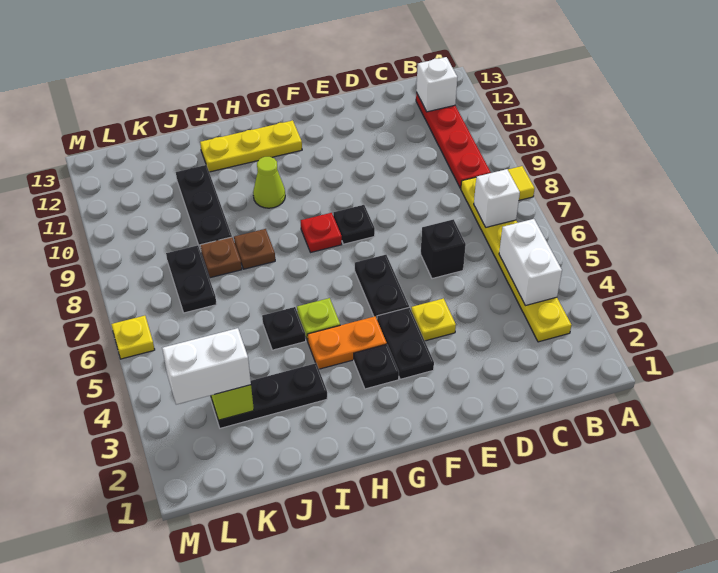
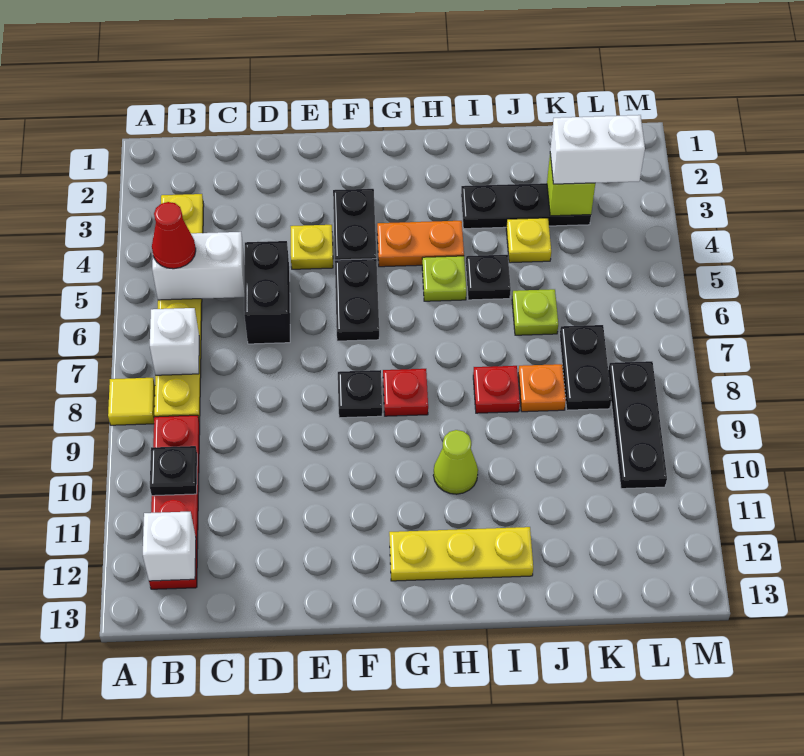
white brick B4:B5 level 2 -> white brick B5:C5 level 2
none -> red cone B5 level 3
black brick D6 level 1 -> black brick D5:D6 level 1
black plate G3 level 1 -> black plate B10 level 2
brown plate I8 level 1 -> red plate I8 level 1
none -> lime plate J6 level 1
brown plate J8 level 1 -> orange plate J8 level 1
black plate J9:J11 level 1 -> black plate L8:L10 level 1
yellow plate M6 level 1 -> yellow plate J4 level 1

